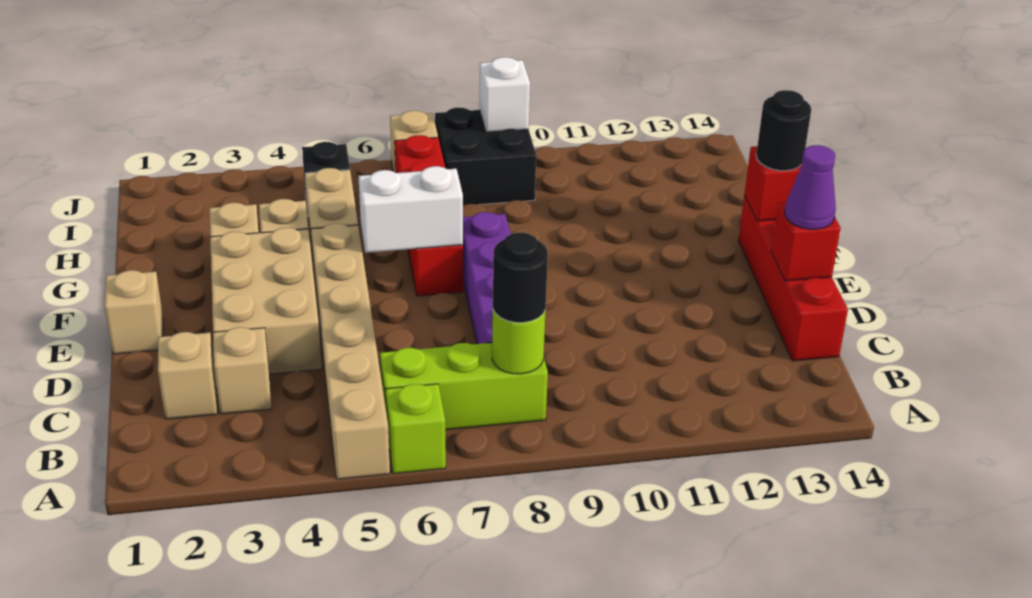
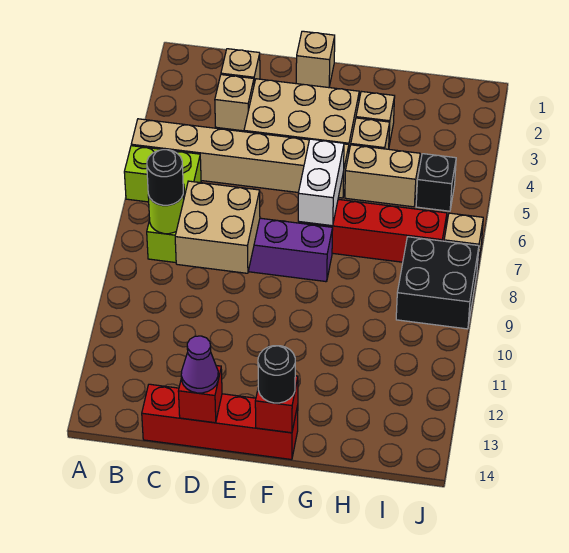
none -> tan brick C8:D9 level 2
white brick J9 level 2 -> none

